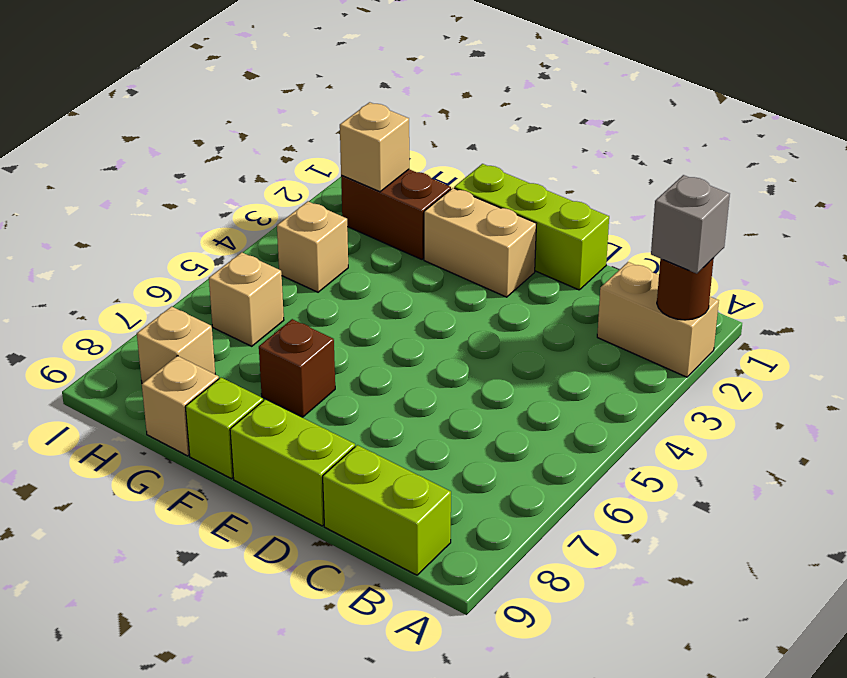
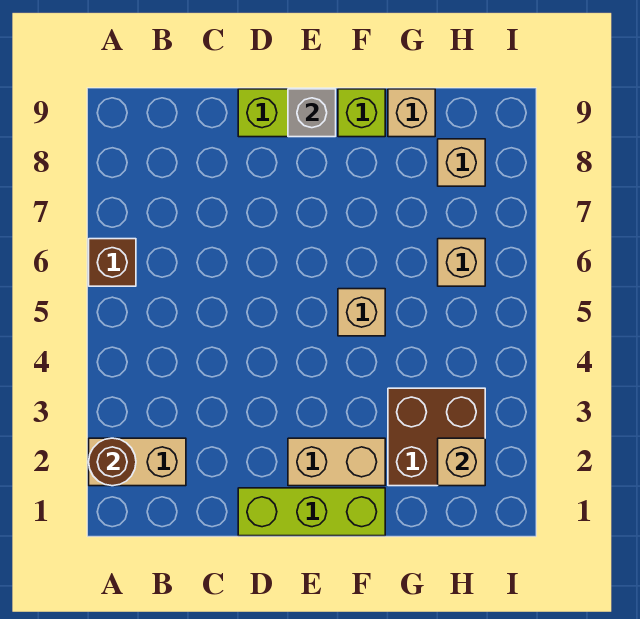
grey brick A2 level 3 -> grey brick E9 level 2
lime brick B9:C9 level 1 -> none
brown brick F7 level 1 -> brown brick A6 level 1
brown brick G2:H2 level 1 -> brown brick G2:H3 level 1
tan brick H4 level 1 -> tan brick F5 level 1

